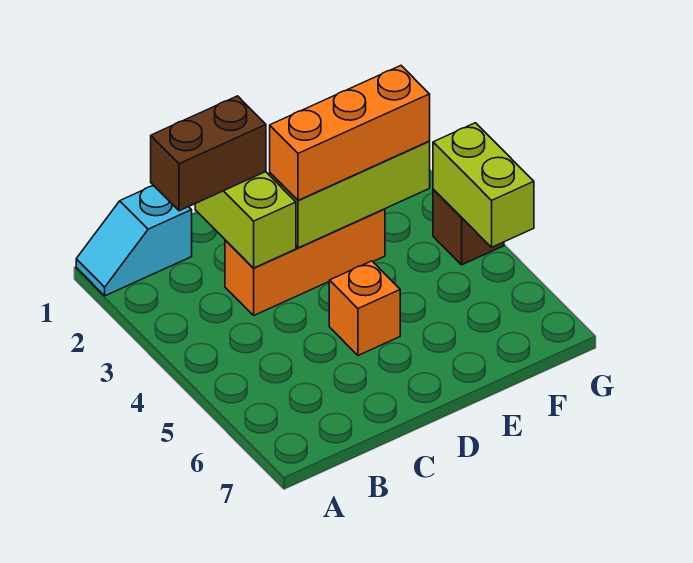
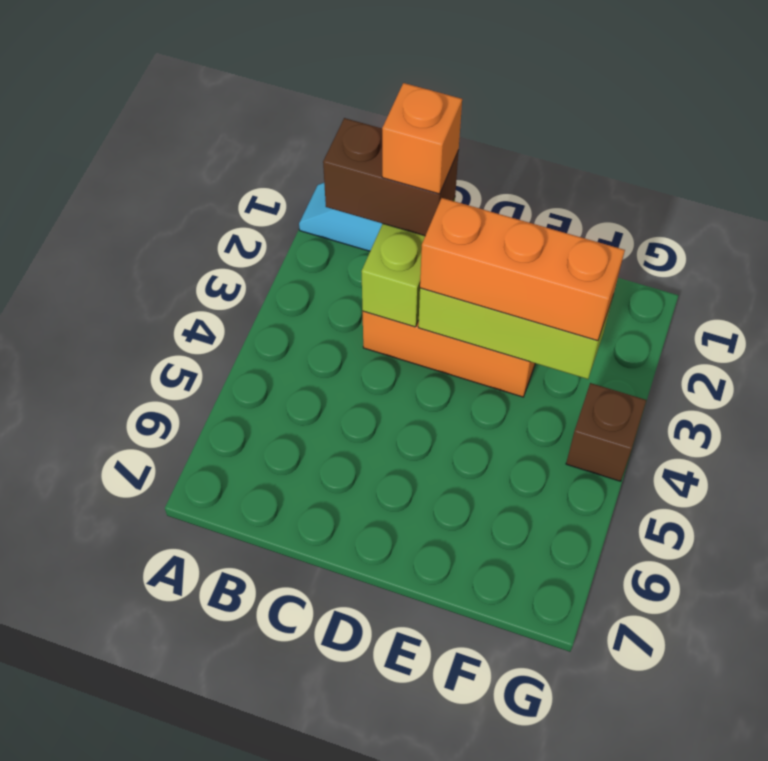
orange brick D5 level 1 -> orange brick C2 level 4
lime brick G4:G5 level 2 -> none

